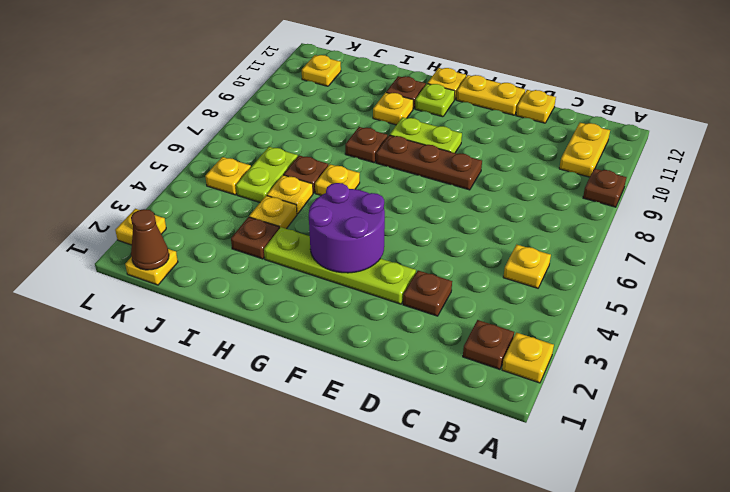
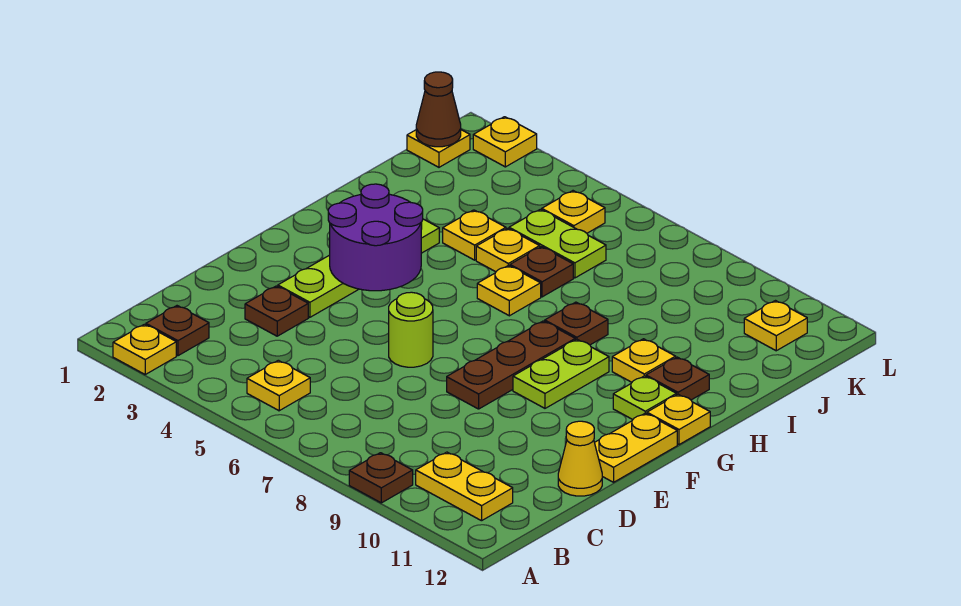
yellow plate D12 level 1 -> yellow cone D12 level 1
none -> lime round brick E6 level 1
brown plate I3 level 1 -> none

